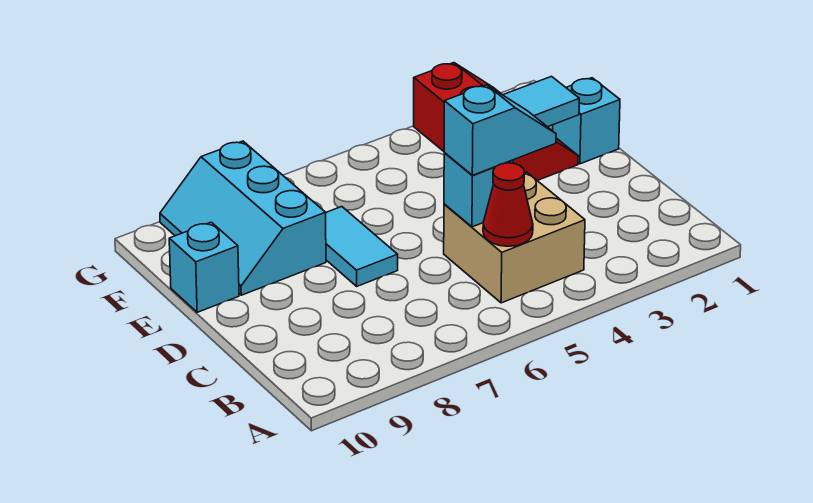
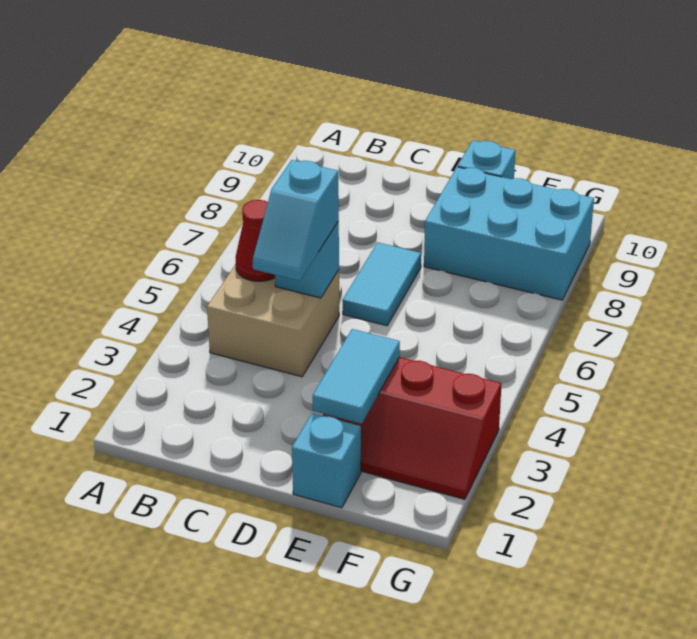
cyan tile D7:E7 level 1 -> cyan tile D6:D7 level 1
cyan slope E8:G9 level 1 top 8 -> cyan brick E8:G9 level 1

